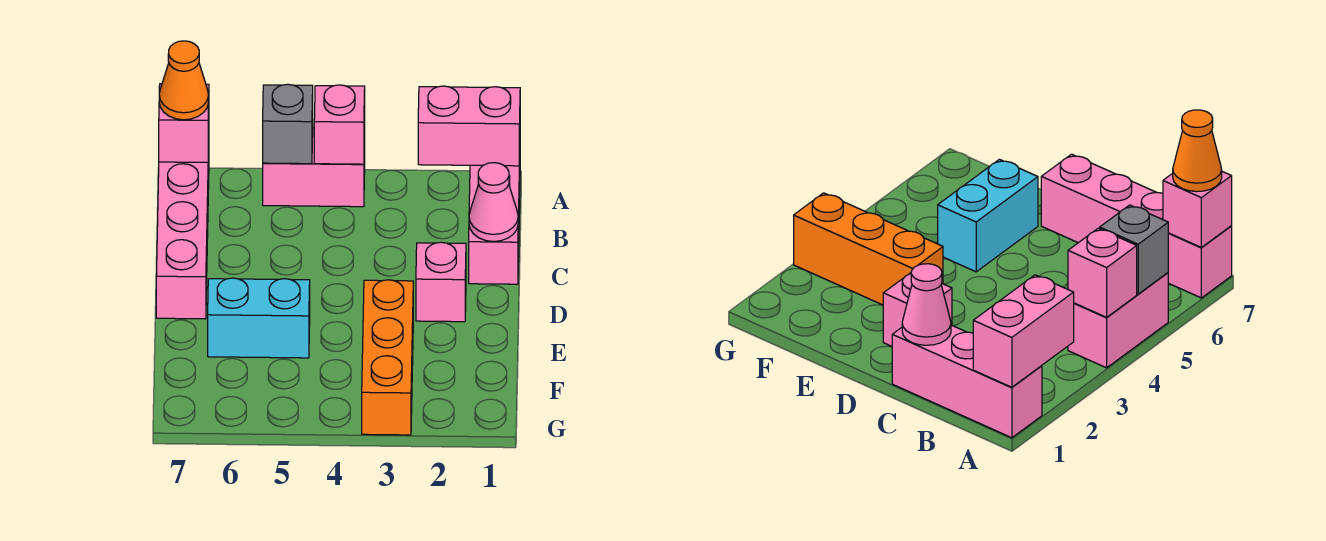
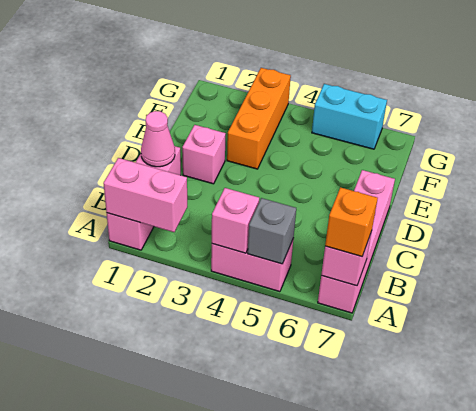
orange cone A7 level 3 -> orange brick A7 level 3
cyan brick E5:E6 level 1 -> cyan brick G5:G6 level 1

